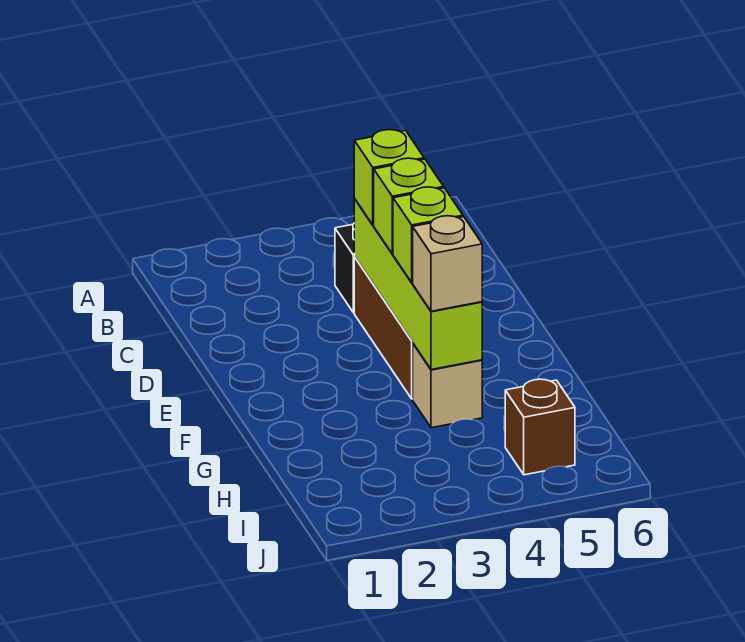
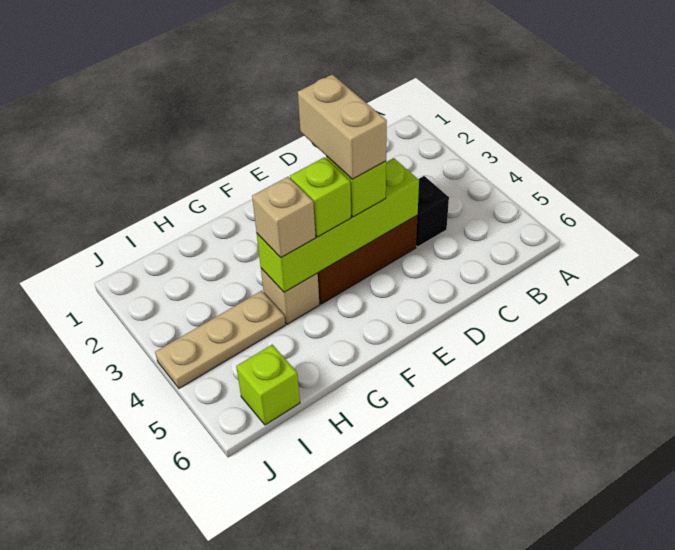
lime brick D4 level 3 -> lime brick I6 level 1
none -> tan brick E3:E4 level 4
none -> tan plate H4:J4 level 1
brown brick I5 level 1 -> none

